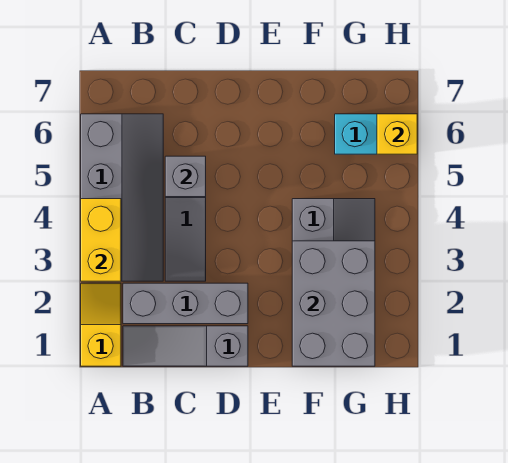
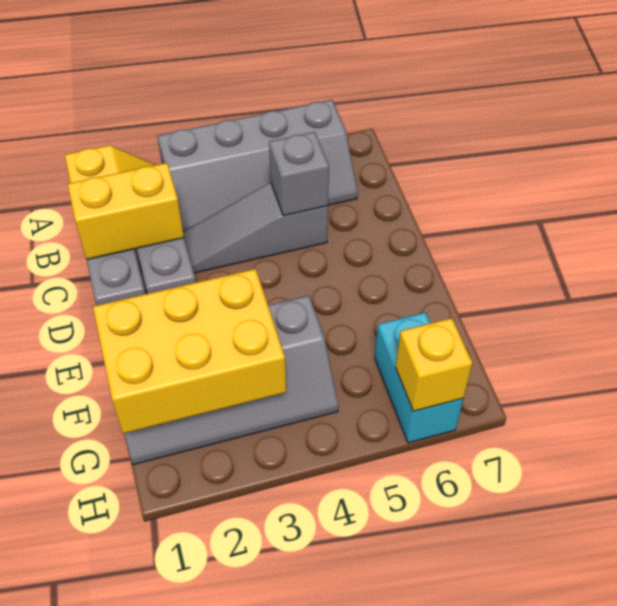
yellow brick A3:A4 level 2 -> yellow brick C1:C2 level 2
grey brick F1:G3 level 2 -> yellow brick F1:G3 level 2

